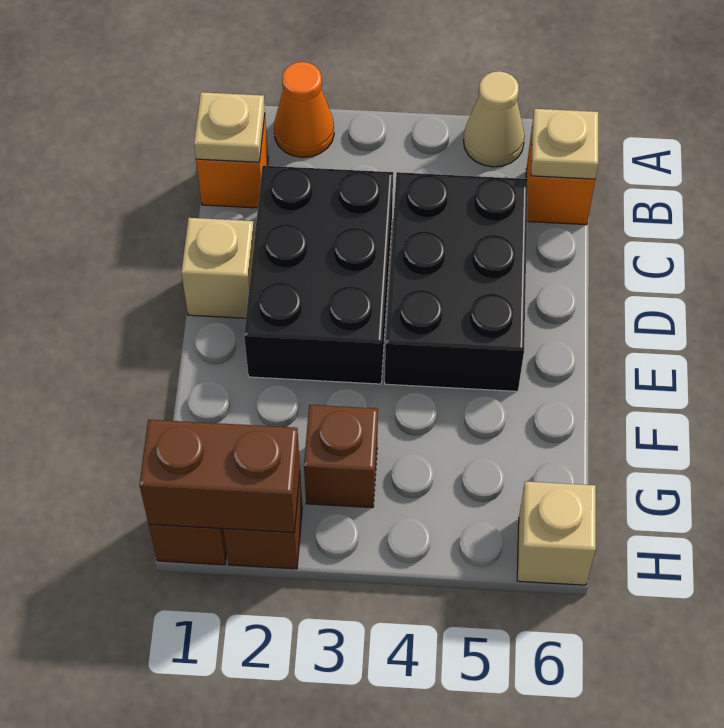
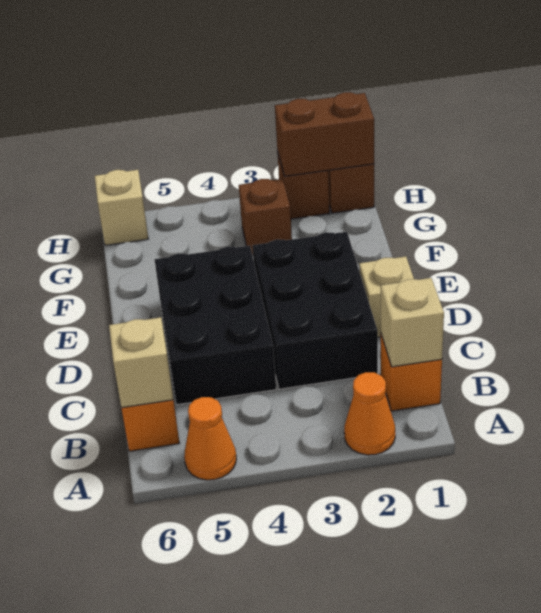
tan cone A5 level 1 -> orange cone A5 level 1
tan plate B1 level 2 -> tan brick B1 level 2
tan plate B6 level 2 -> tan brick B6 level 2

